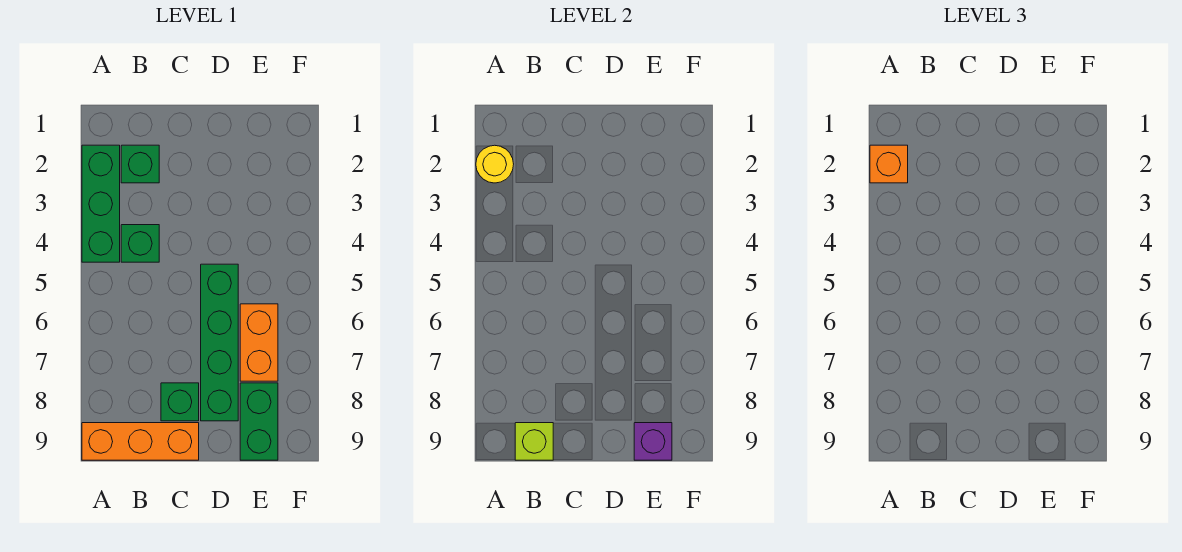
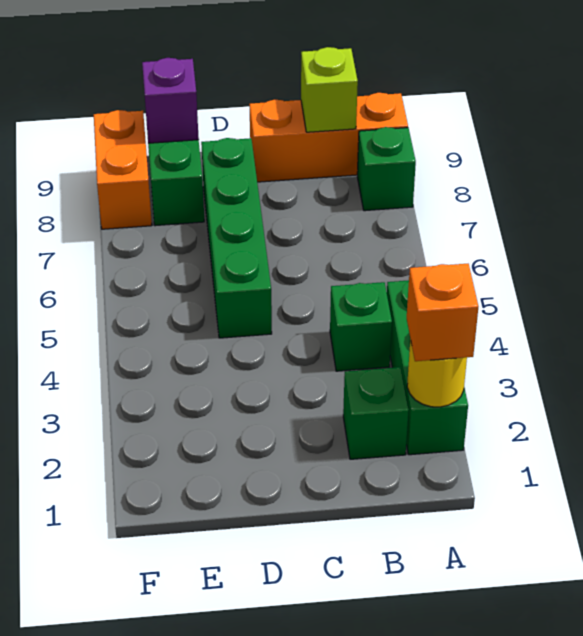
green brick C8 level 1 -> green brick A8 level 1
orange brick E6:E7 level 1 -> orange brick F8:F9 level 1

